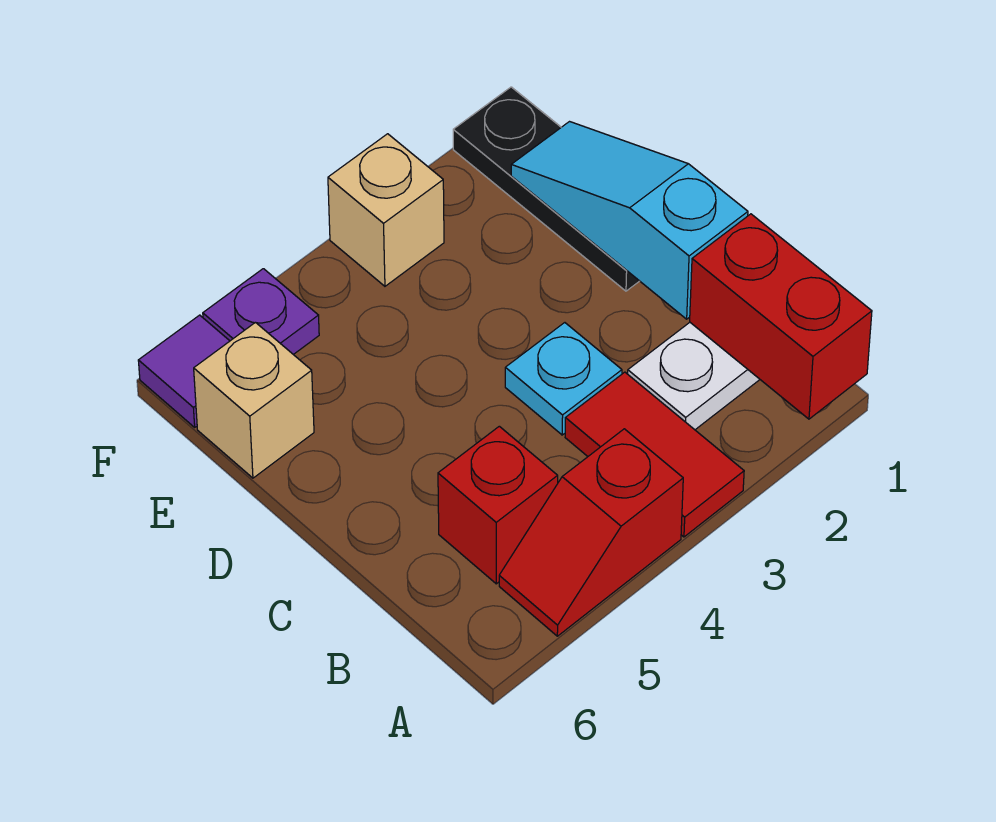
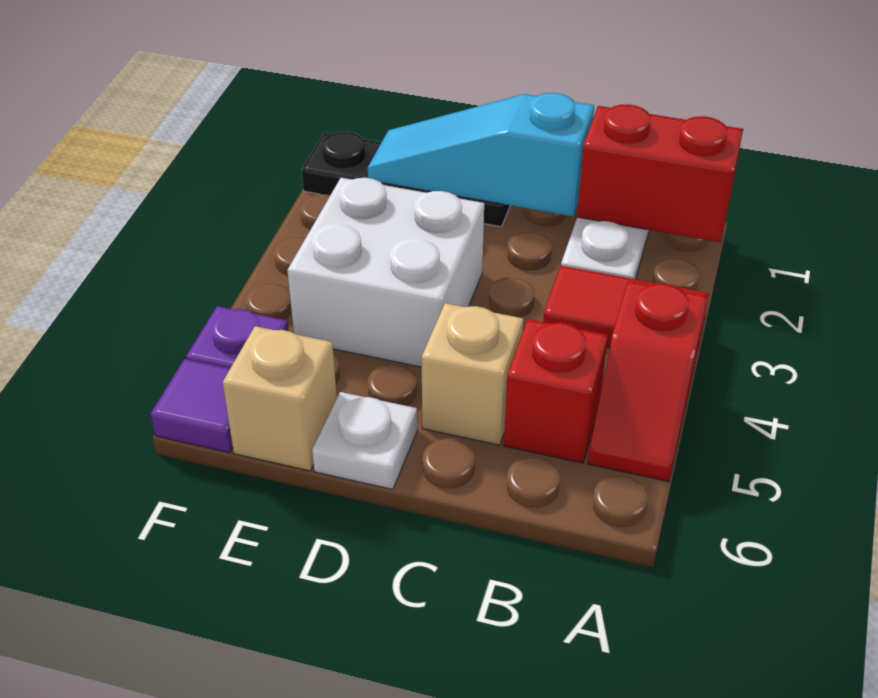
cyan plate C3 level 1 -> none
none -> white brick D3:E4 level 1
none -> white plate D6 level 1
tan brick F3 level 1 -> tan brick C5 level 1

